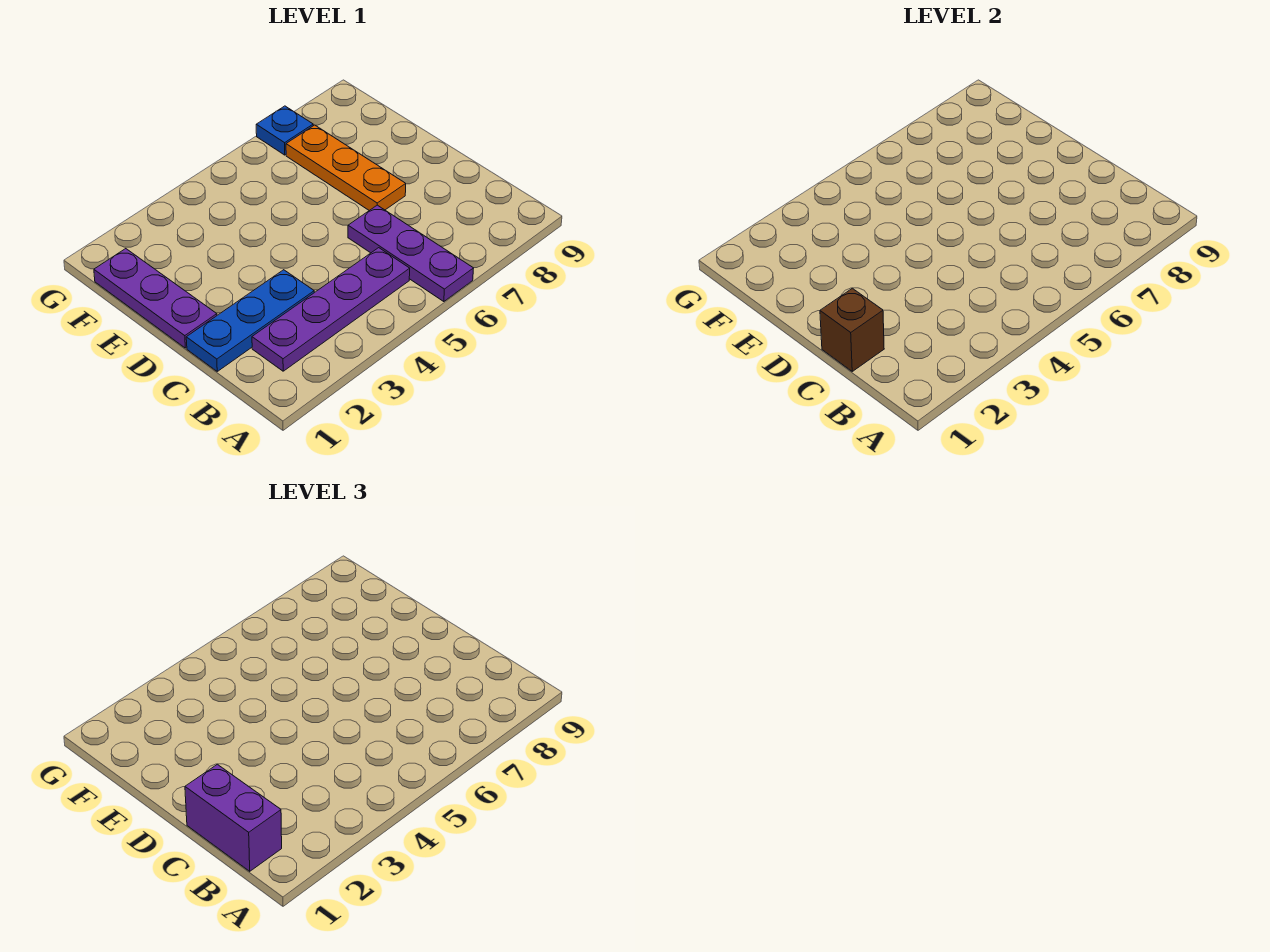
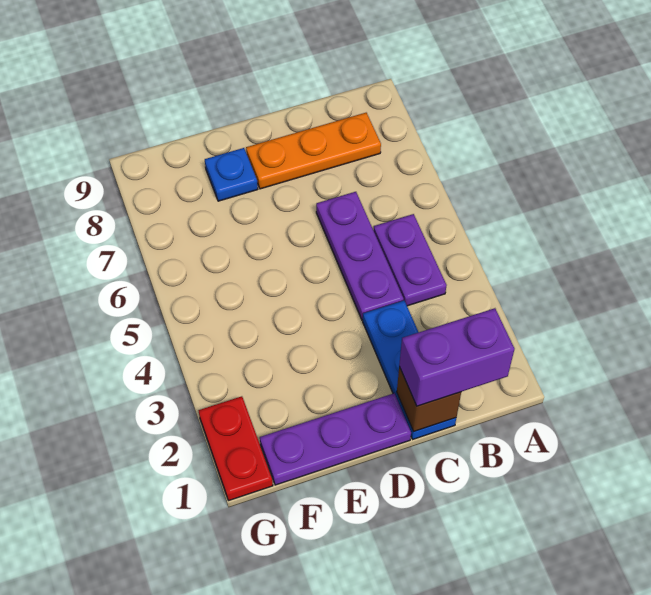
purple plate A6:C6 level 1 -> purple plate C4:C6 level 1
purple plate B2:B5 level 1 -> purple plate B4:B5 level 1
orange plate D7:F7 level 1 -> orange plate B8:D8 level 1
none -> red plate G1:G2 level 1
blue plate G7 level 1 -> blue plate E8 level 1

